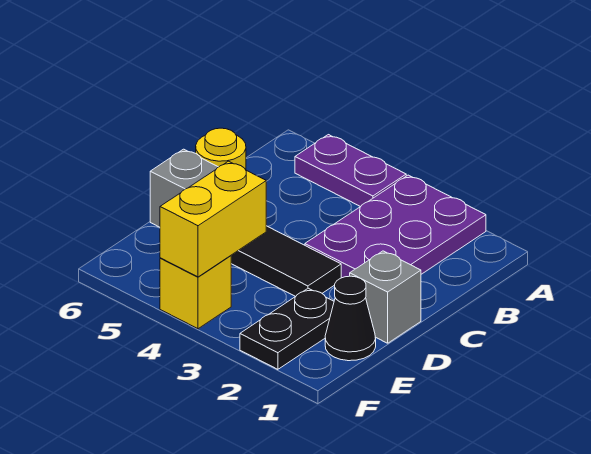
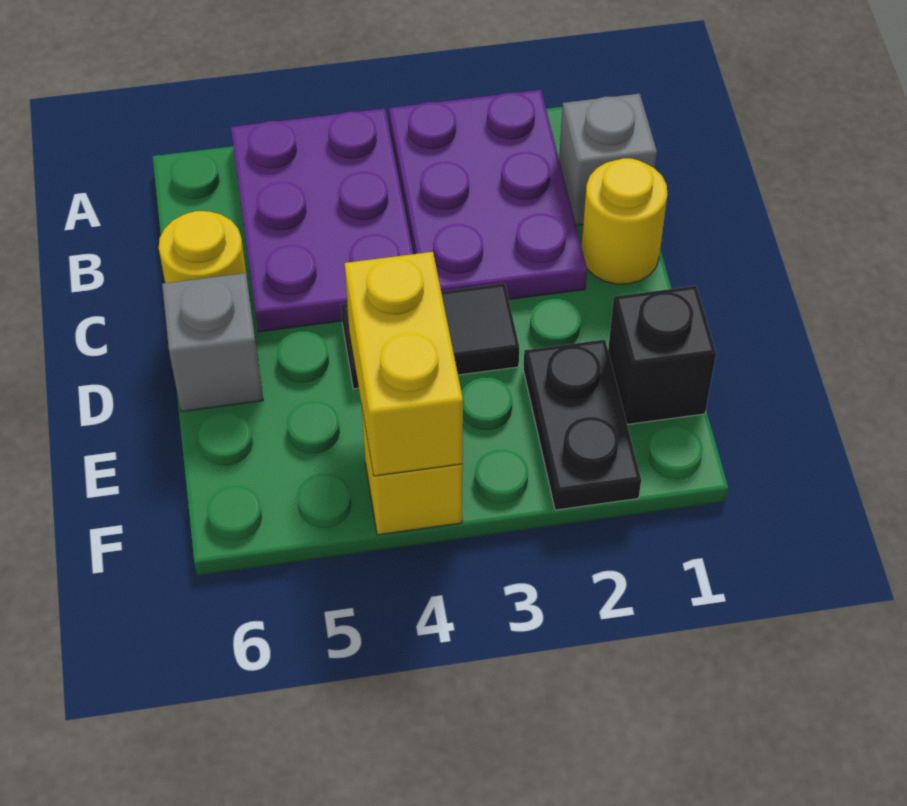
purple plate A4:A5 level 1 -> purple plate A4:C5 level 1
none -> yellow round brick C1 level 1
grey brick D1 level 1 -> grey brick B1 level 1
black cone E1 level 1 -> black brick E1 level 1

